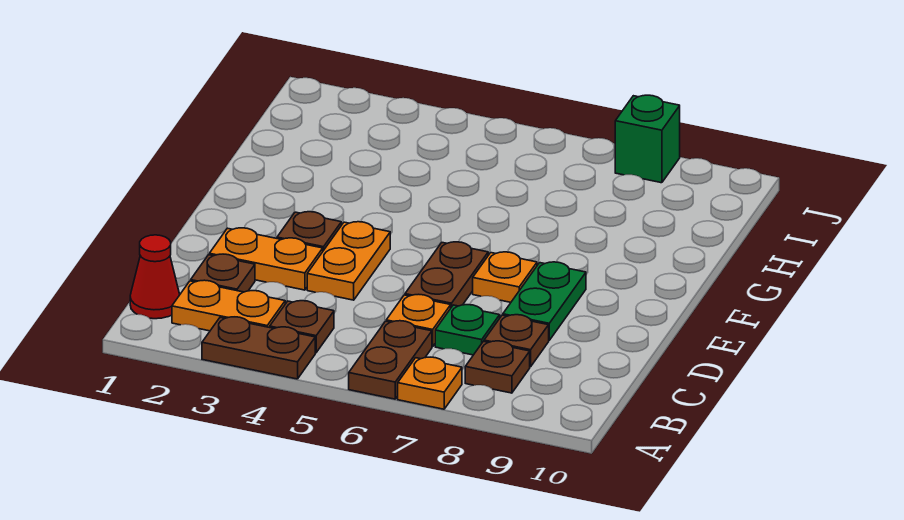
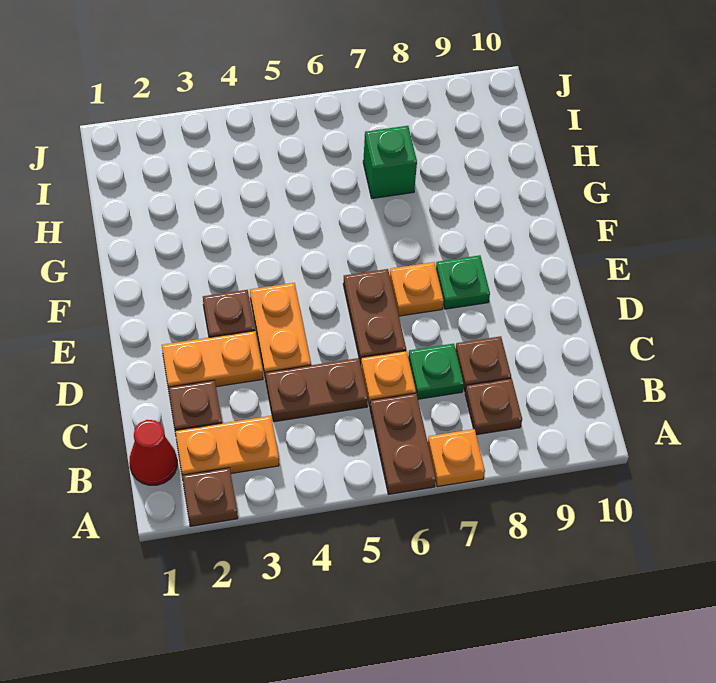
brown plate A3:A4 level 1 -> brown plate C4:C5 level 1
brown plate B4 level 1 -> brown plate A2 level 1
green plate D8:E8 level 1 -> green plate E8 level 1
green brick J8 level 1 -> green brick H7 level 1

